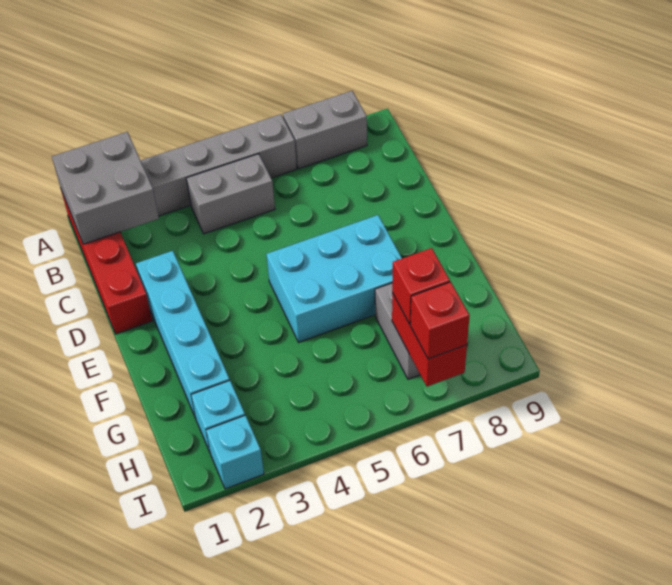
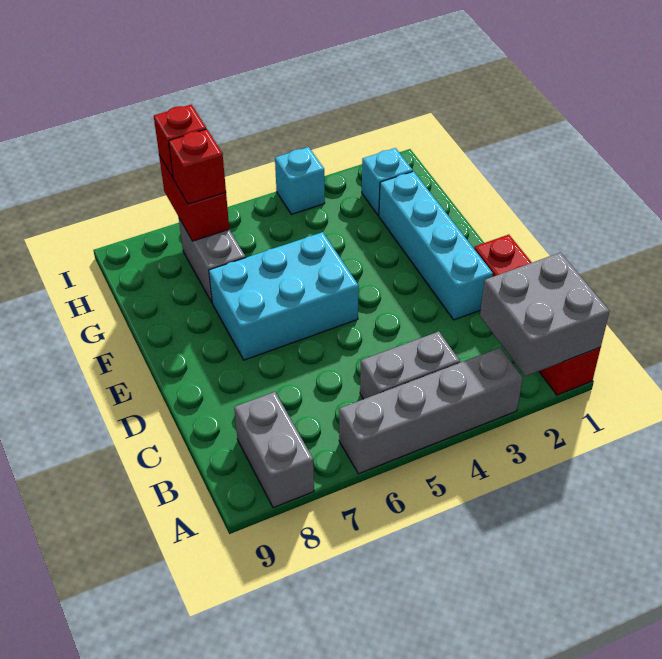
grey brick A7:A8 level 1 -> grey brick A8:B8 level 1
cyan brick I2 level 1 -> cyan brick I4 level 1

